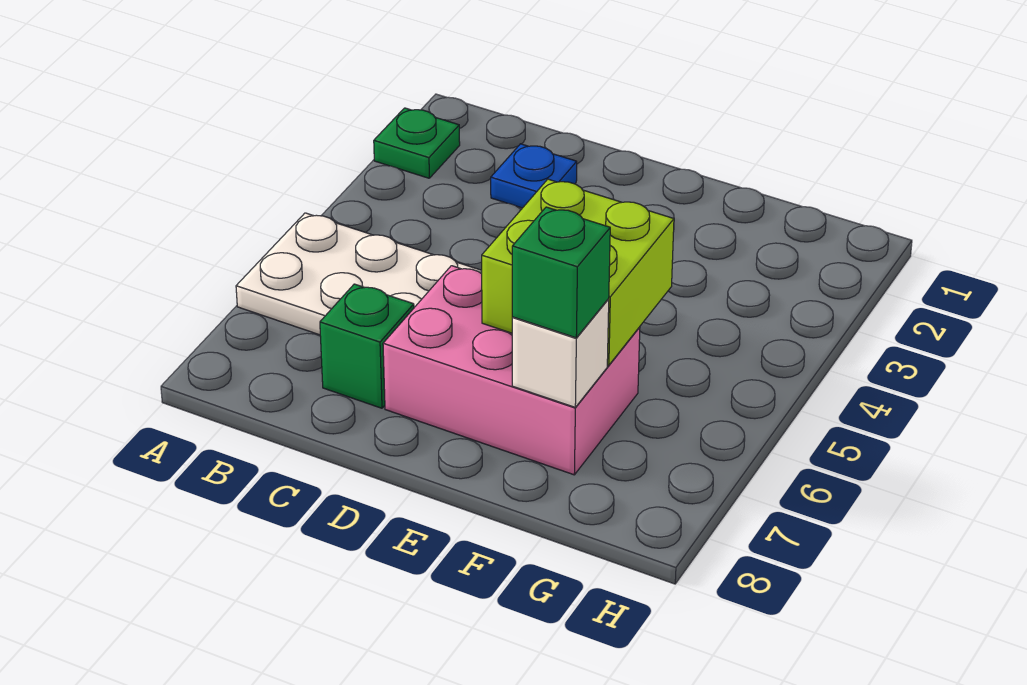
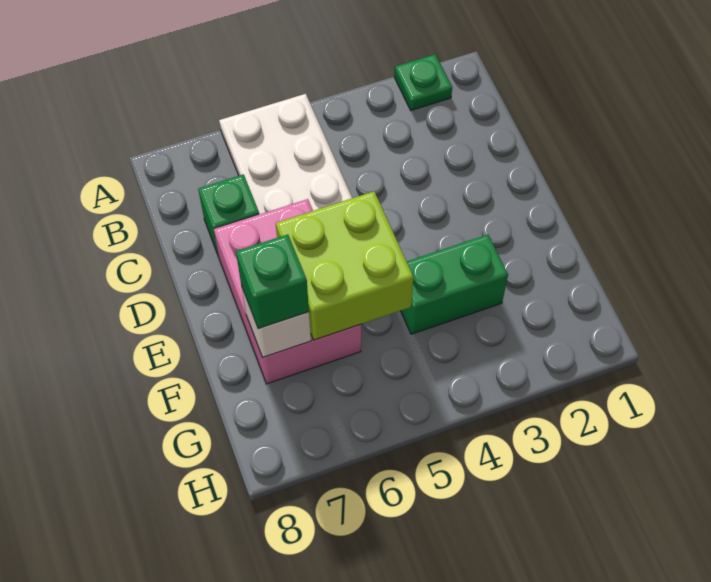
blue plate C2 level 1 -> none
none -> green brick F3:F4 level 1

